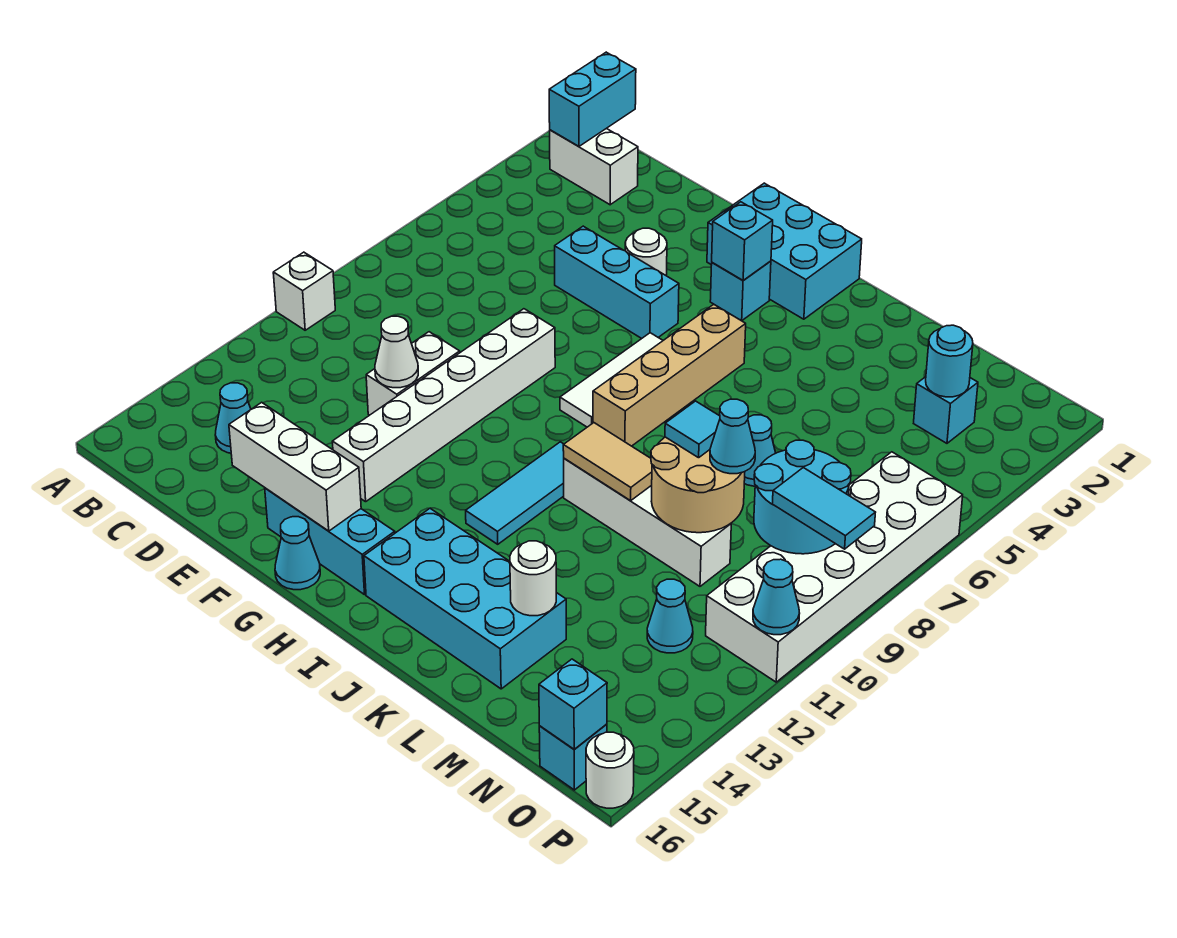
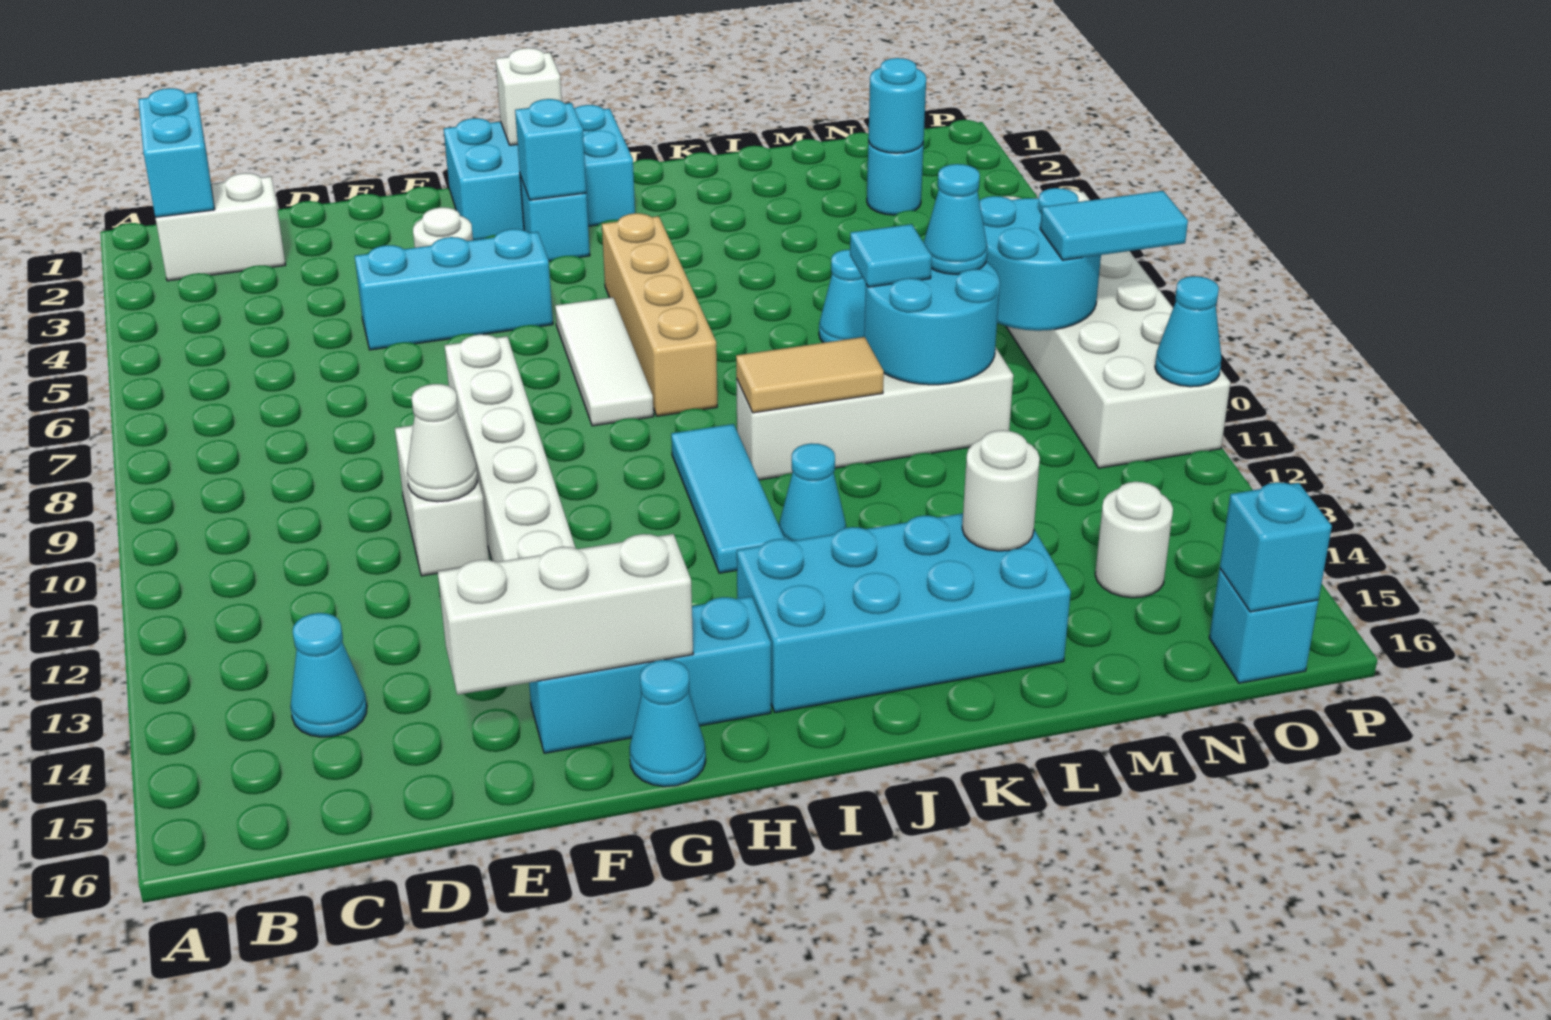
white brick A10 level 1 -> white brick H1 level 2
tan round brick L9:M10 level 2 -> cyan round brick L9:M10 level 2
cyan brick N3 level 1 -> cyan round brick N3 level 1
cyan cone N12 level 1 -> cyan cone J12 level 1
white round brick P16 level 1 -> white round brick N14 level 1

